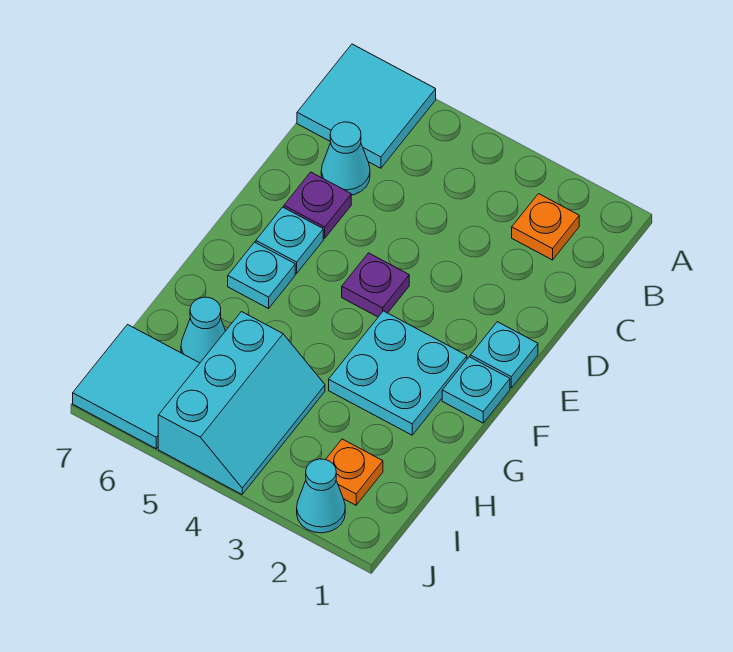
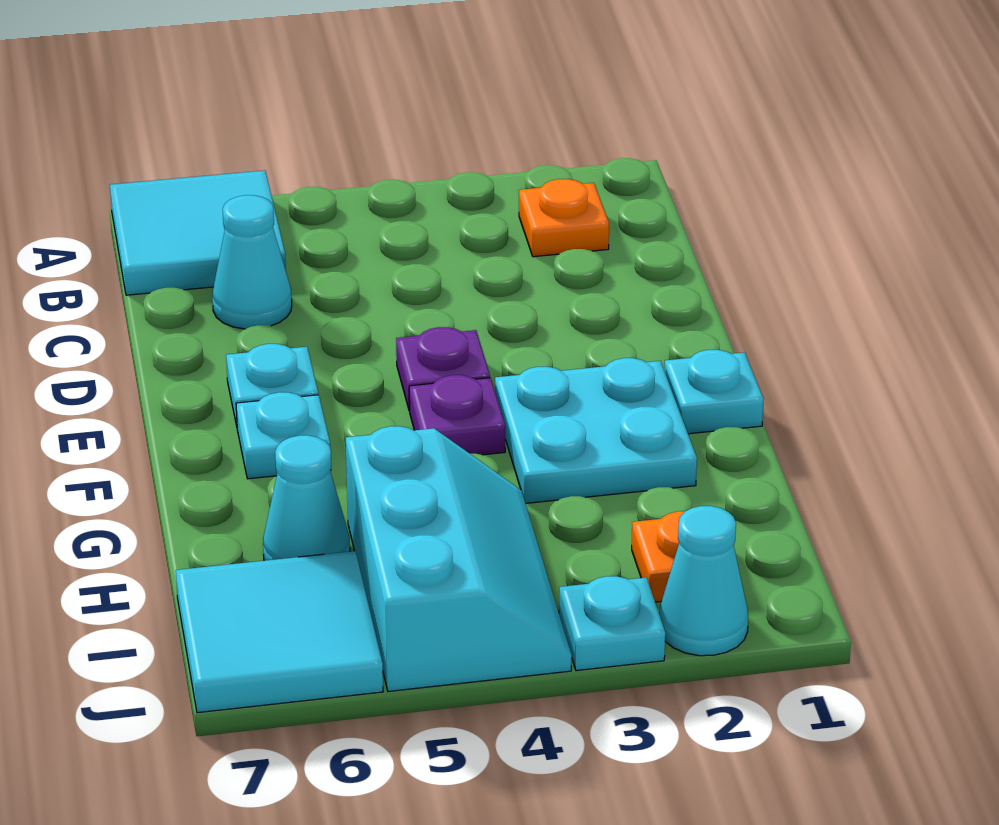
purple plate D6 level 1 -> purple plate F4 level 1
cyan plate E1 level 1 -> cyan plate J3 level 1

